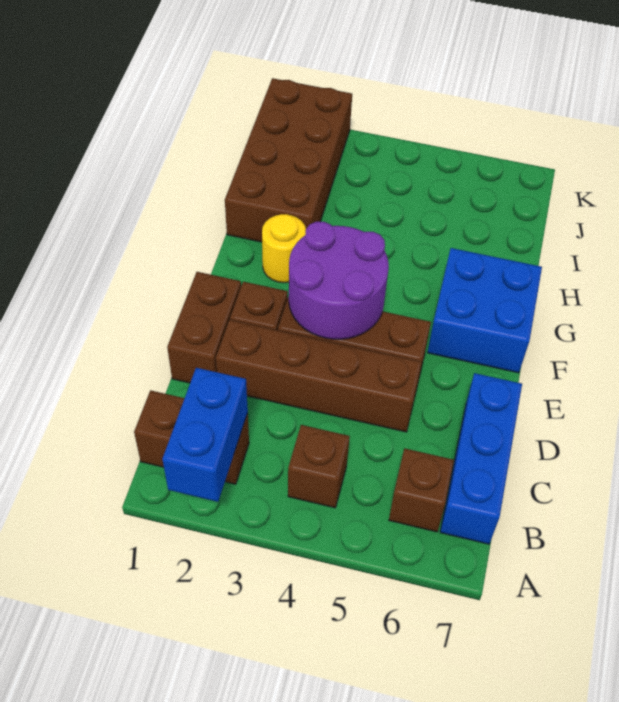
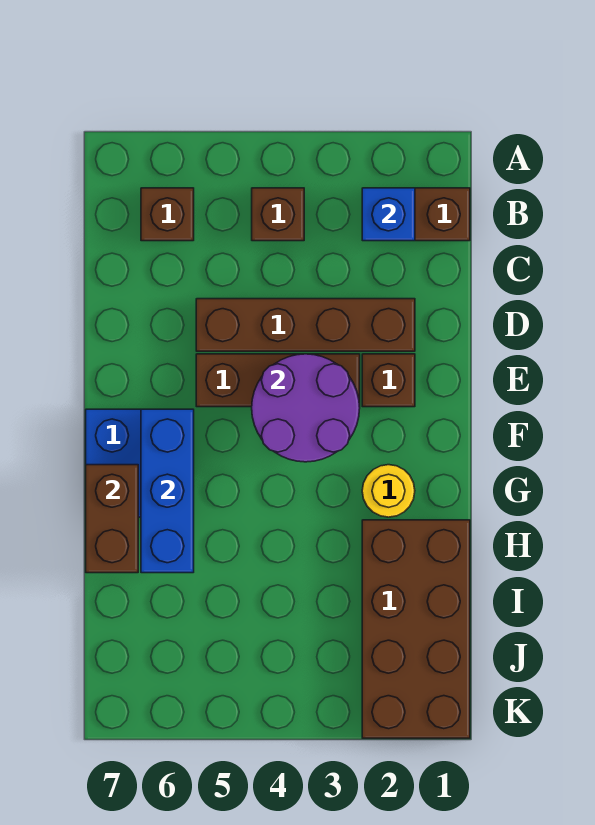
blue brick A2:B2 level 2 -> blue brick B2 level 2
blue brick B7:D7 level 1 -> blue brick F6:H6 level 2
brown brick D1:E1 level 1 -> brown brick G7:H7 level 2

